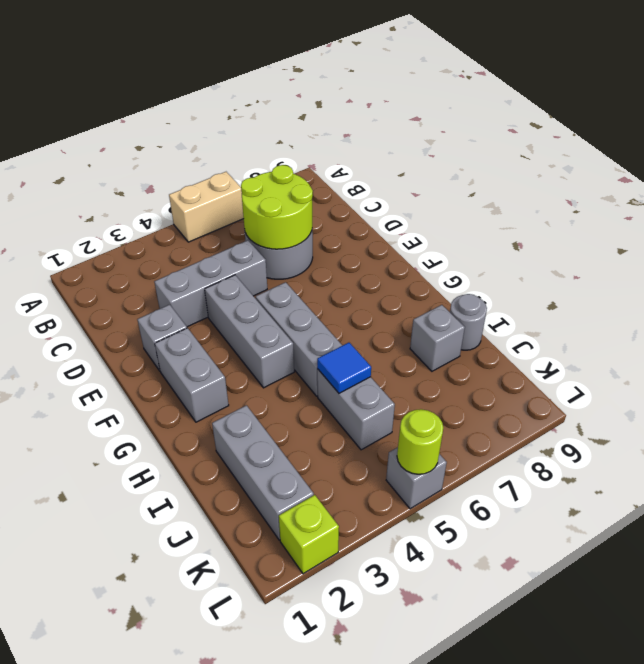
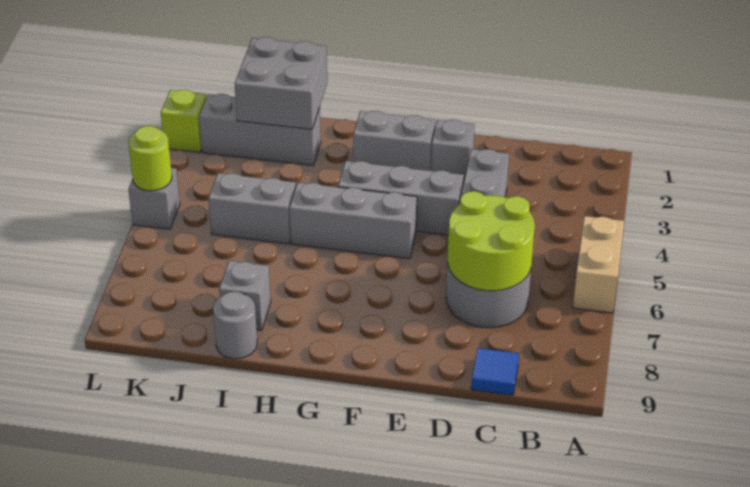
none -> grey brick I1:J2 level 2
blue tile I5 level 2 -> blue tile C9 level 1

